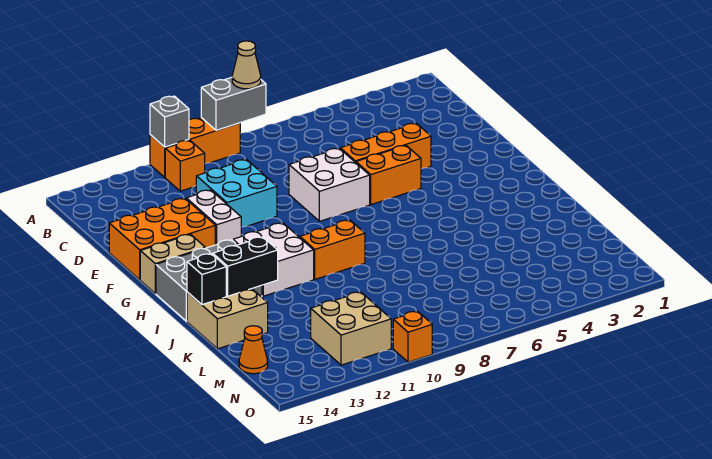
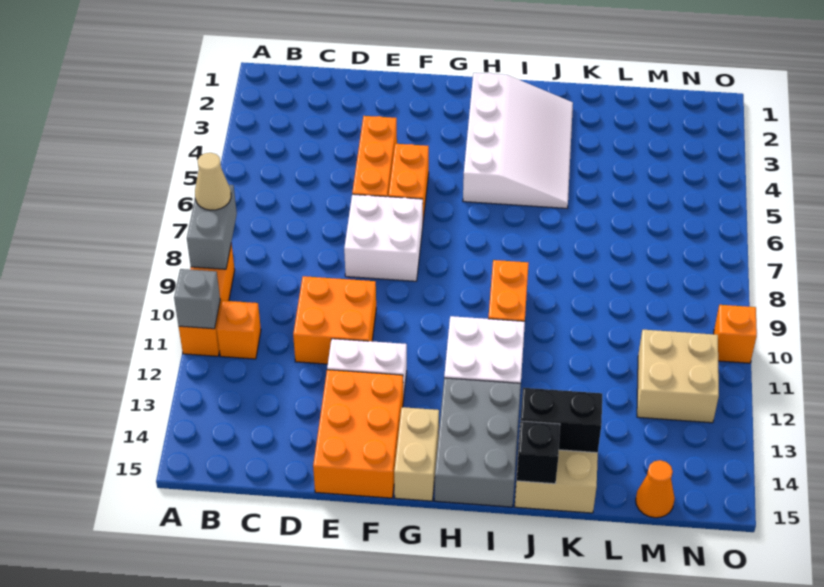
cyan brick D10:E11 level 1 -> orange brick D10:E11 level 1
none -> white slope H2:J5 level 1 top H
black brick J13:J14 level 2 -> black brick J14:K14 level 2

